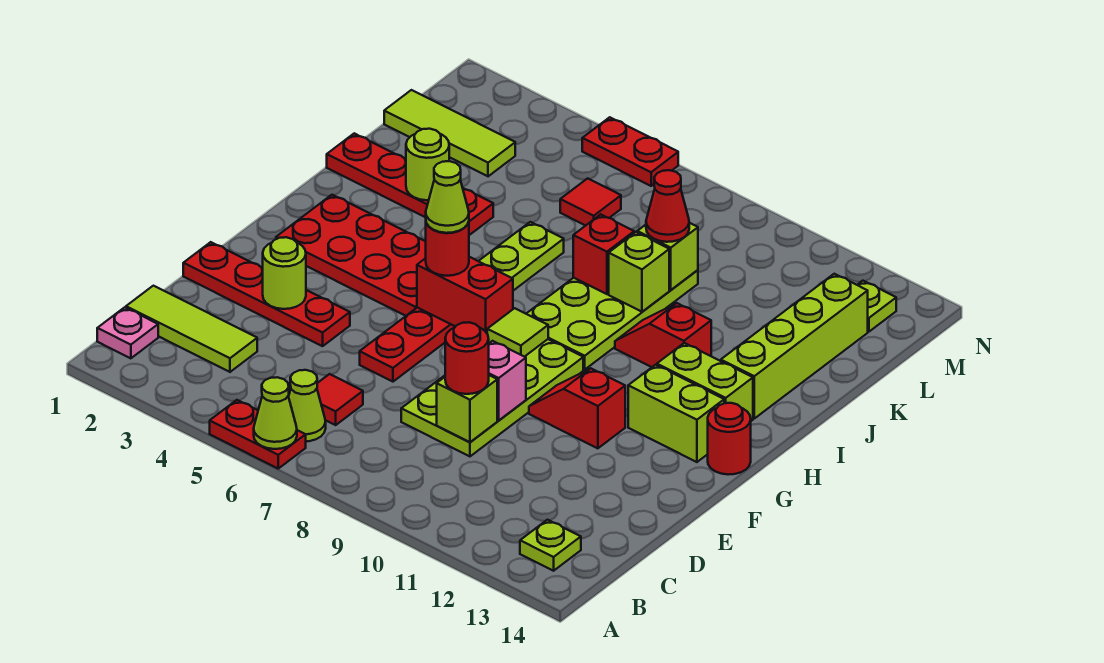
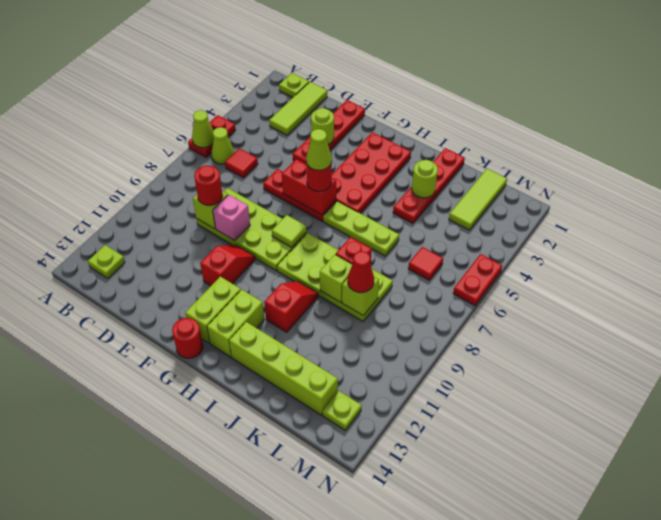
pink plate B1 level 1 -> lime plate B1 level 1
red brick G6:G7 level 2 -> red brick F6:G6 level 2

